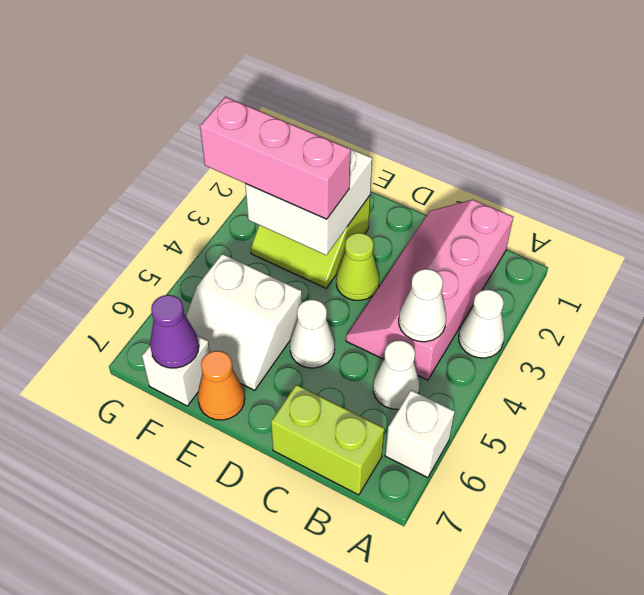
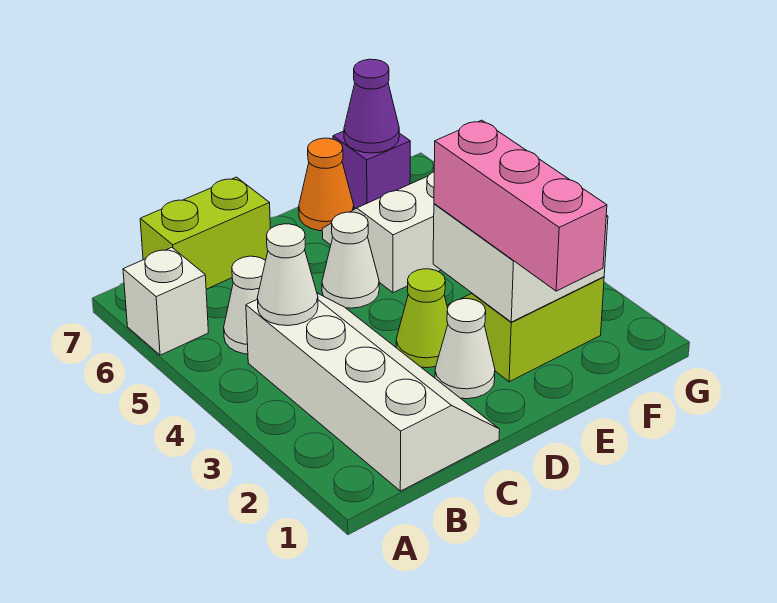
white cone A3 level 1 -> white cone D2 level 1
pink slope B1:C4 level 1 top B -> white slope B1:C4 level 1 top B
pink brick E3:G3 level 3 -> pink brick E1:E3 level 3
white brick F7 level 1 -> purple brick F7 level 1

